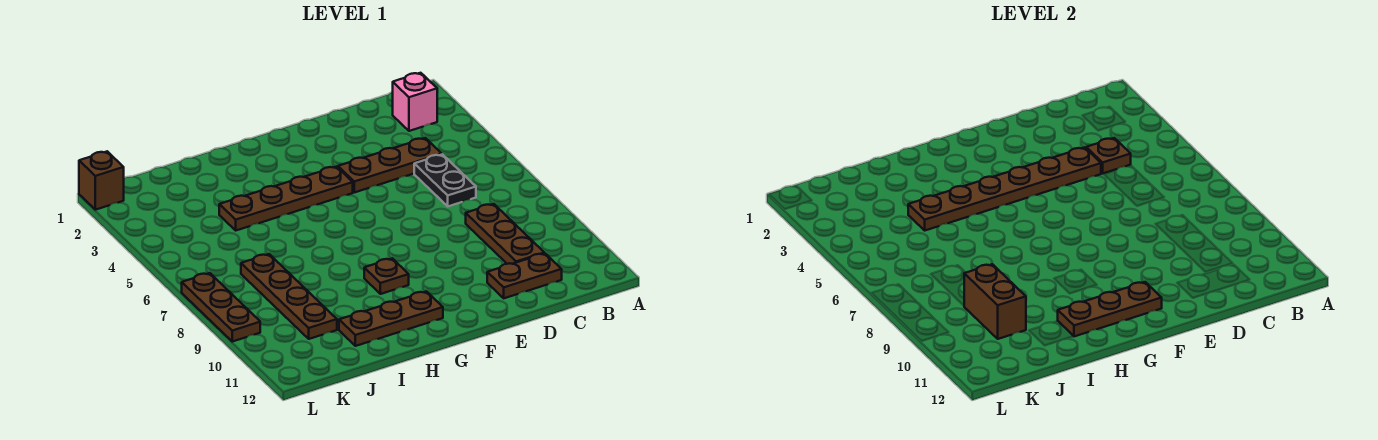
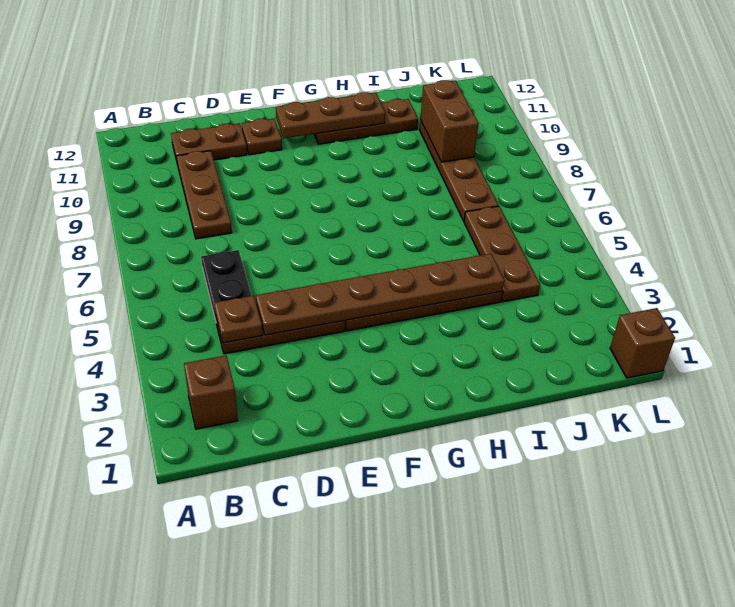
pink brick B2 level 1 -> brown brick B2 level 1
brown plate G9 level 1 -> brown plate E11 level 1
brown plate L7:L9 level 1 -> brown plate J4:J6 level 1

